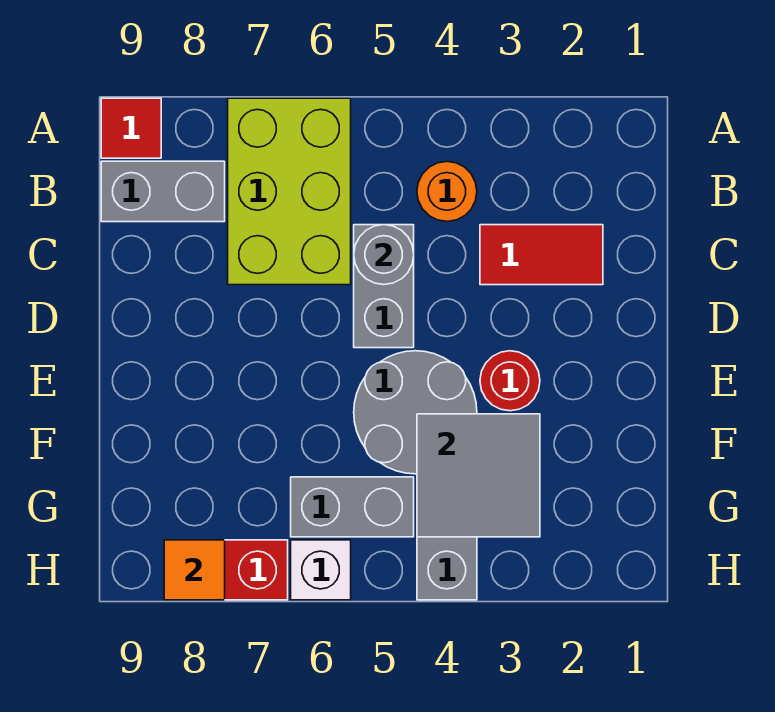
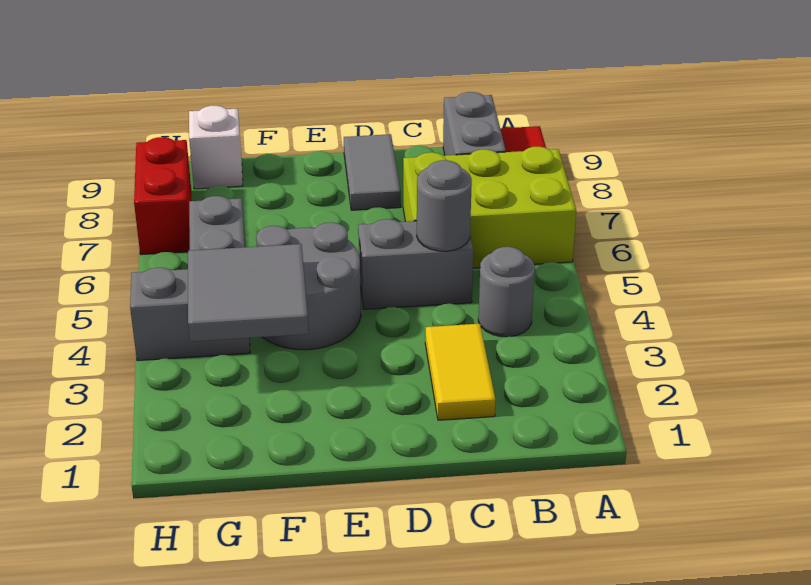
orange round brick B4 level 1 -> grey round brick B4 level 1
red tile C2:C3 level 1 -> yellow tile C2:C3 level 1
none -> grey tile D8:D9 level 1
red round brick E3 level 1 -> none
white brick H6 level 1 -> white brick G9 level 1
orange tile H8 level 2 -> none

